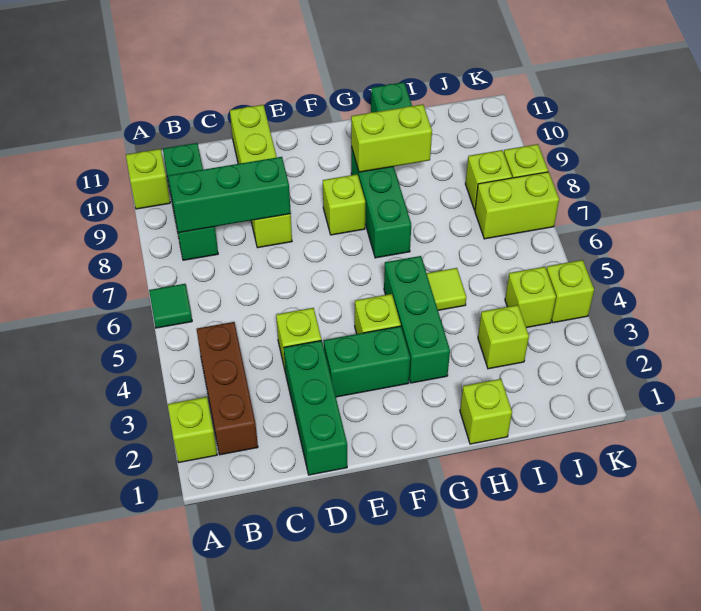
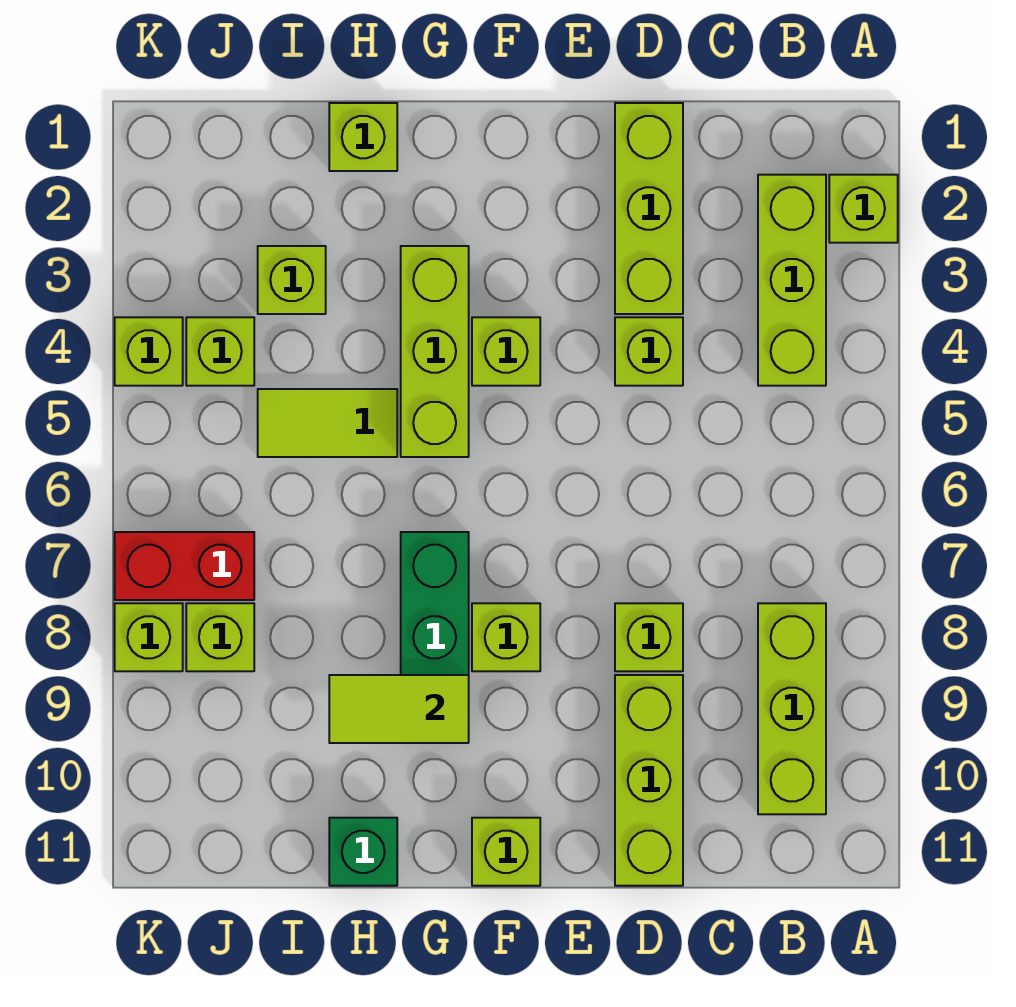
green tile A6 level 1 -> none
lime brick A10 level 1 -> lime brick F11 level 1
brown brick B2:B4 level 1 -> lime brick B2:B4 level 1
green brick B8:B10 level 1 -> lime brick B8:B10 level 1
green brick B8:D8 level 2 -> none
green brick D1:D3 level 1 -> lime brick D1:D3 level 1
green brick E3:F3 level 1 -> none
green brick G3:G5 level 1 -> lime brick G3:G5 level 1
lime brick G9:H9 level 2 -> lime tile G9:H9 level 2
lime tile H5 level 1 -> lime tile H5:I5 level 1
lime brick J7:K7 level 1 -> red brick J7:K7 level 1

